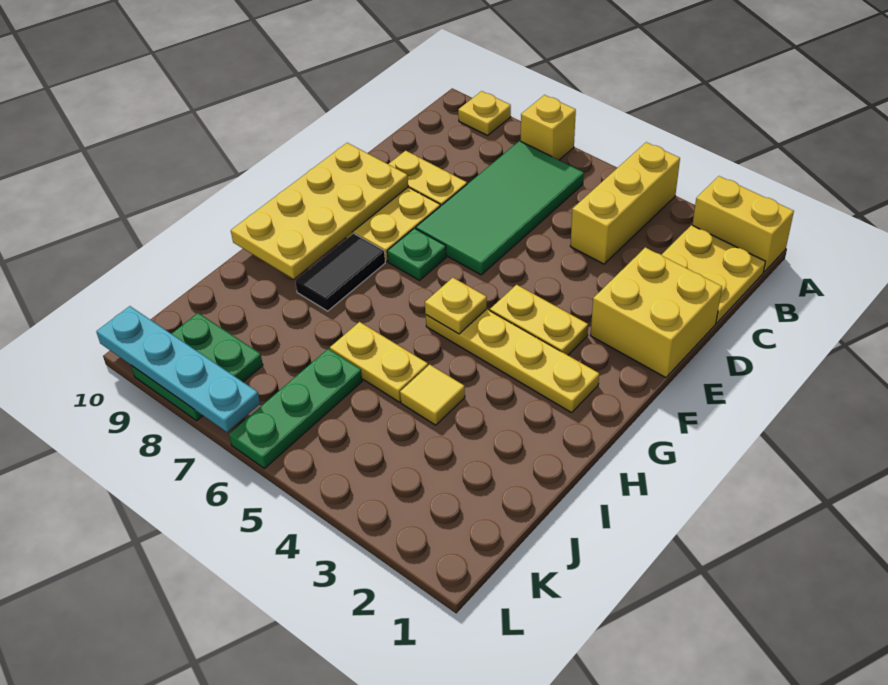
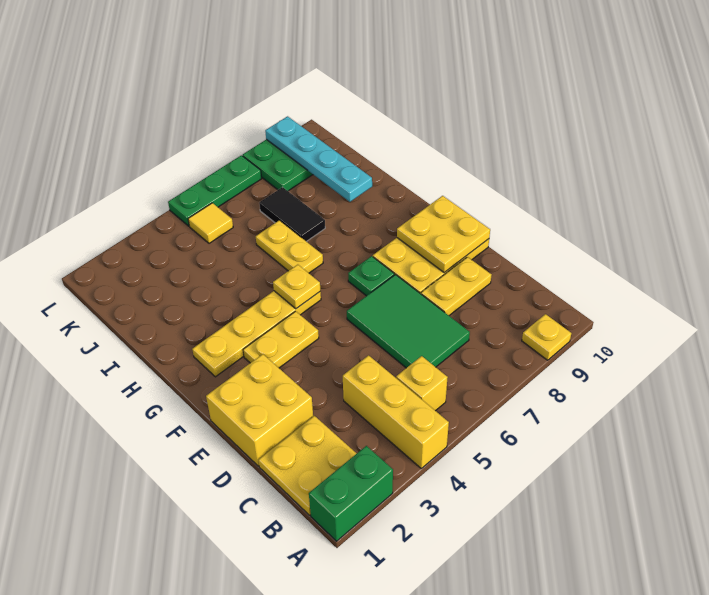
yellow brick A1:A2 level 1 -> green brick A1:A2 level 1
yellow brick A7 level 1 -> yellow brick B5 level 1
green tile B6:E7 level 1 -> green tile C6:E7 level 1
yellow plate E9:H10 level 2 -> yellow plate E9:F10 level 2
black tile G8:H8 level 1 -> black tile I7:J7 level 1
yellow tile I4 level 1 -> yellow tile K5 level 1
yellow plate I5:I6 level 1 -> yellow plate H6:I6 level 1
green plate J6:L6 level 1 -> green plate L5:L7 level 1
cyan plate L7:L10 level 2 -> cyan plate I9:L9 level 2

